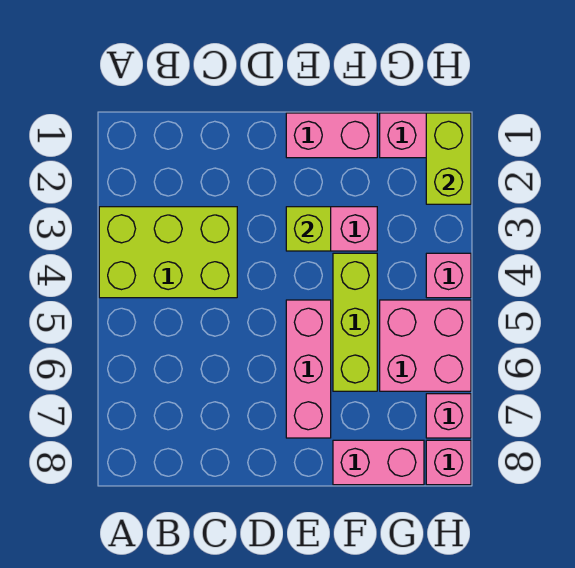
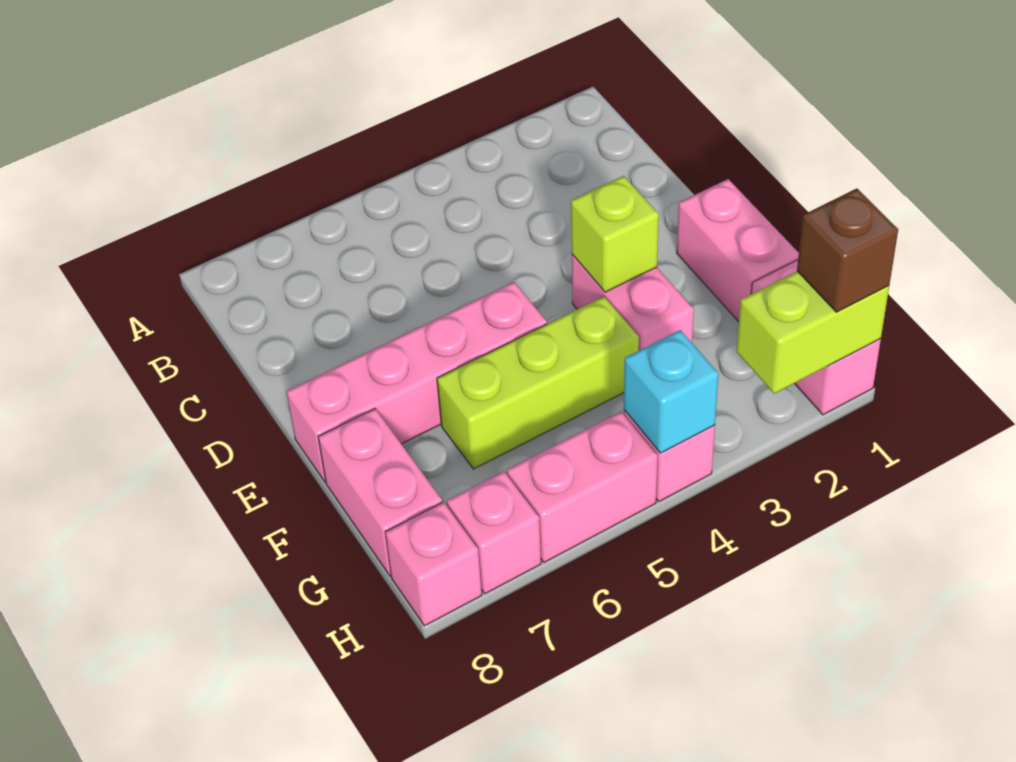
lime brick A3:C4 level 1 -> none
pink brick E5:E7 level 1 -> pink brick E5:E8 level 1
pink brick G5:H6 level 1 -> pink brick H5:H6 level 1
none -> brown brick H1 level 3
none -> cyan brick H4 level 2

